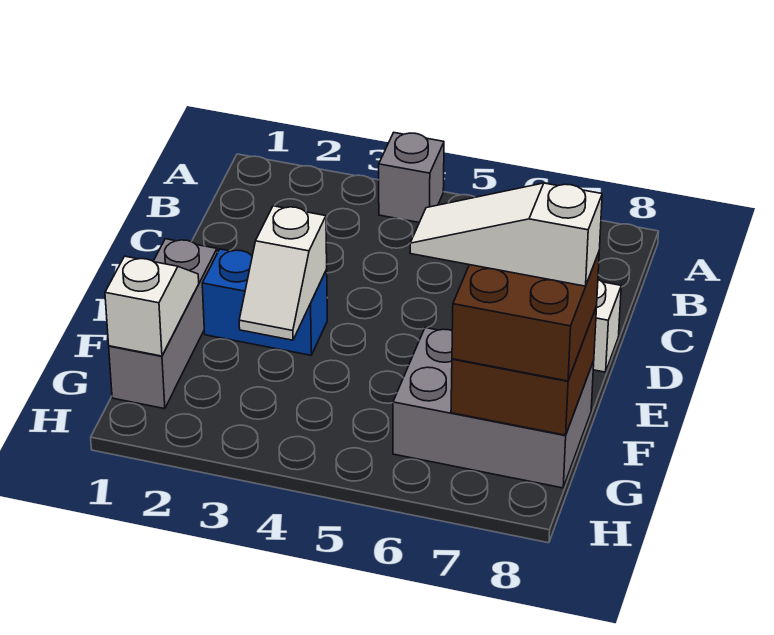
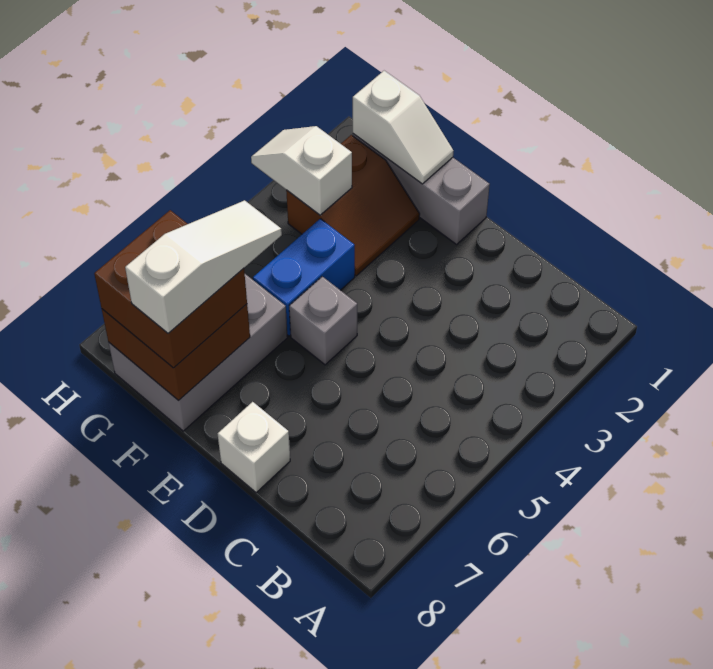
grey brick A4 level 1 -> grey brick E5 level 1
blue brick E2:E3 level 1 -> blue brick F4:F5 level 1
white slope E3:F3 level 2 top E -> white slope G3:H3 level 2 top G
none -> brown slope F2:G3 level 1 top G

